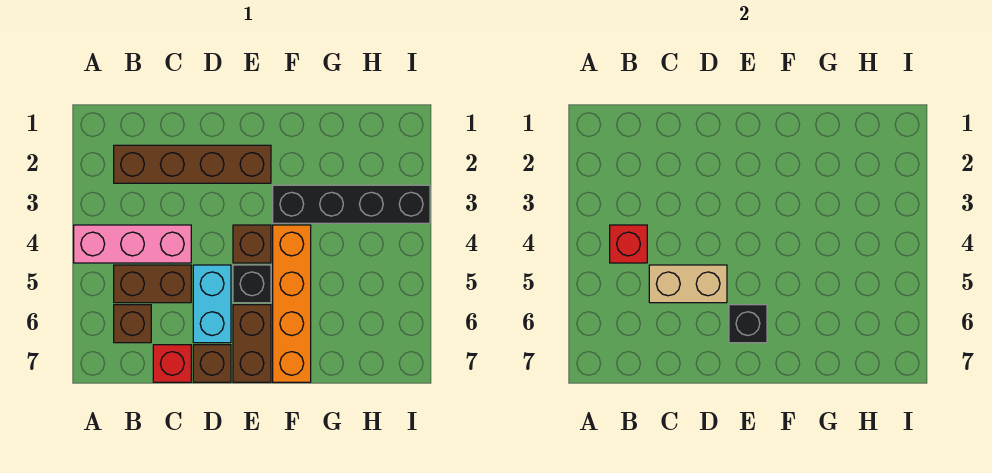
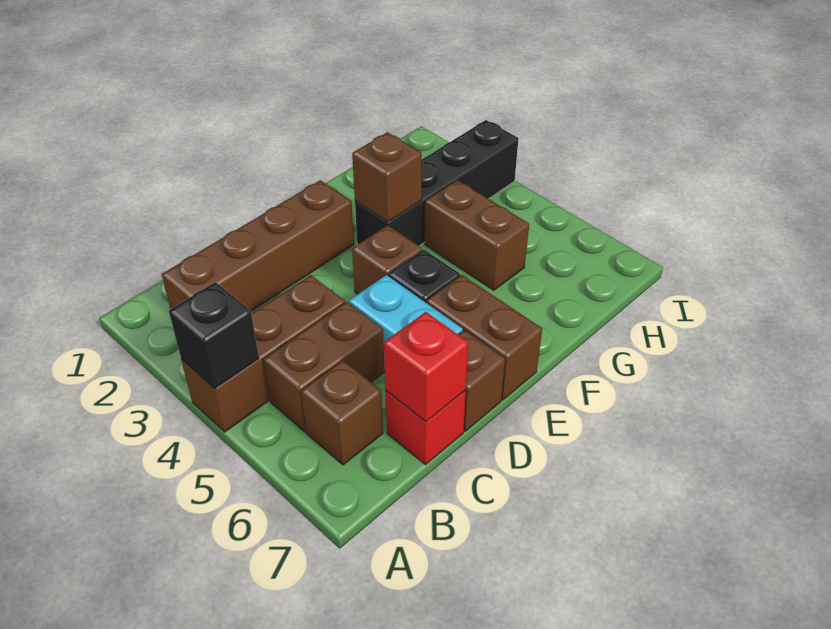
pink brick A4:C4 level 1 -> brown brick A4:C4 level 1
red brick B4 level 2 -> red brick C7 level 2
tan brick C5:D5 level 2 -> none
black brick E6 level 2 -> black brick A4 level 2
none -> brown brick F3 level 2
orange brick F4:F7 level 1 -> none
none -> brown brick G4:G5 level 1

